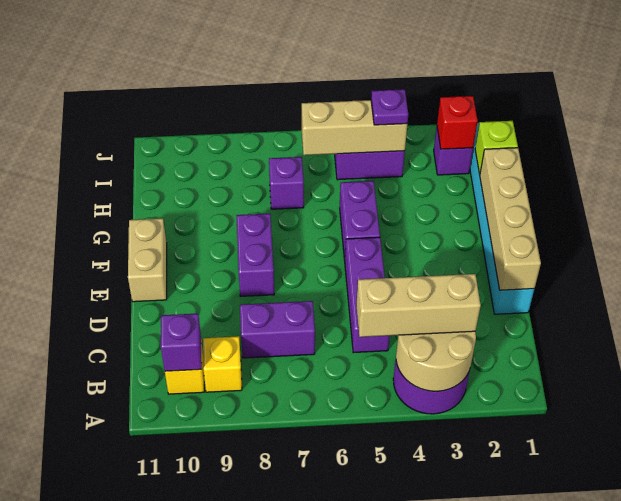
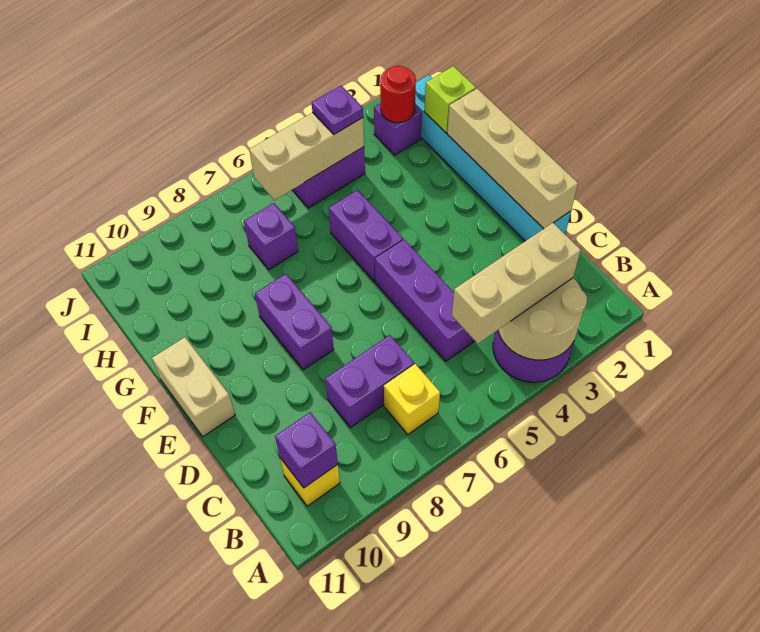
yellow brick B9 level 1 -> yellow brick B7 level 1
red brick I2 level 2 -> red round brick I2 level 2

